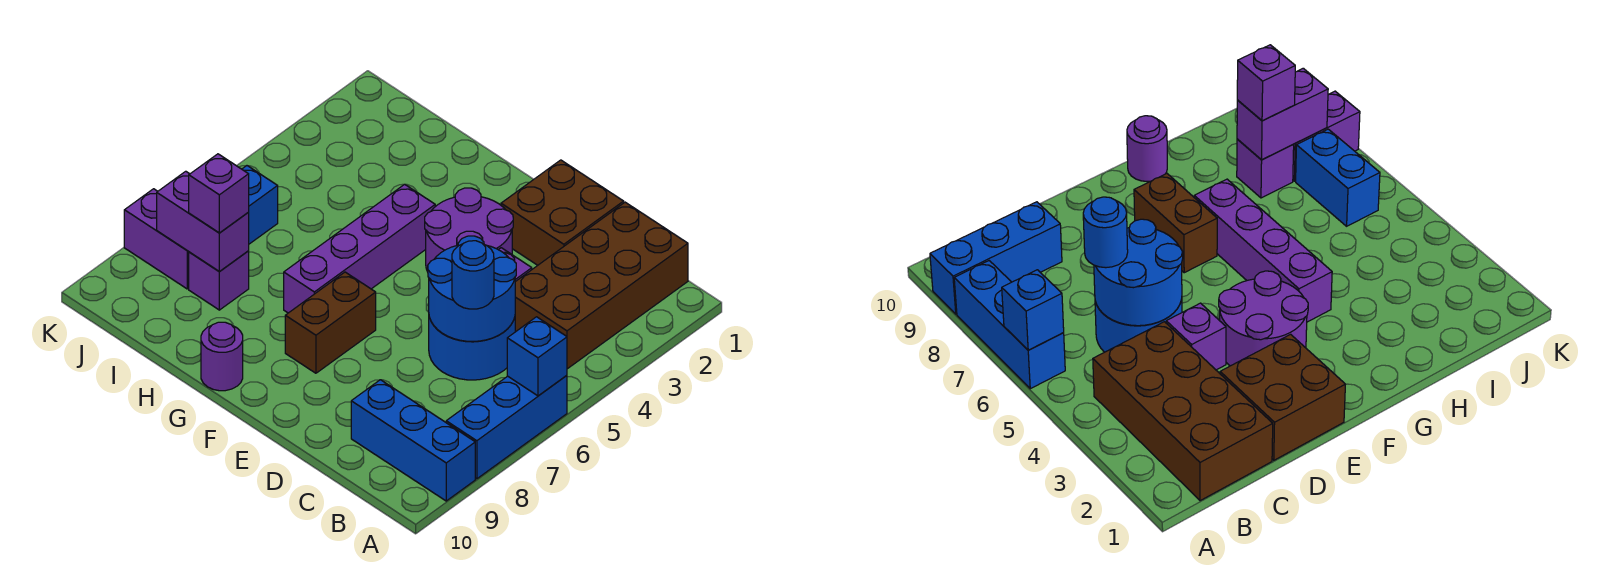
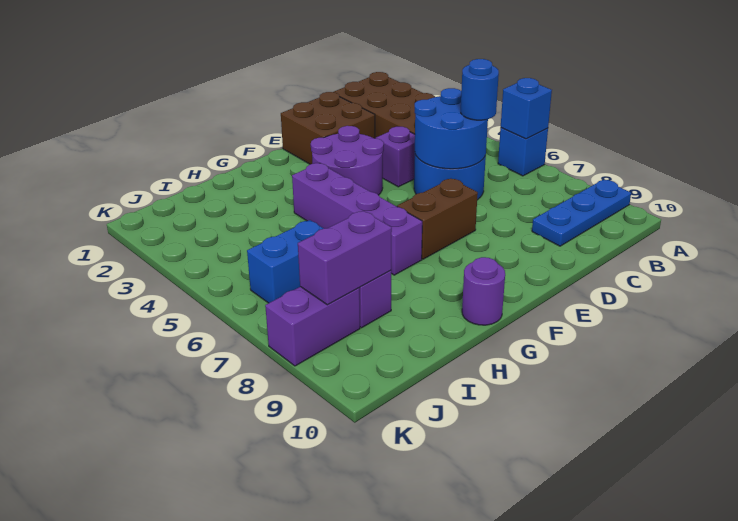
blue brick A6:A8 level 1 -> blue brick A6 level 1
blue brick A9:C9 level 1 -> blue plate A9:C9 level 1
brown brick F7:F8 level 1 -> brown brick E7:F7 level 1
purple brick I8 level 3 -> none
blue brick J6:J7 level 1 -> blue brick I6:J6 level 1

